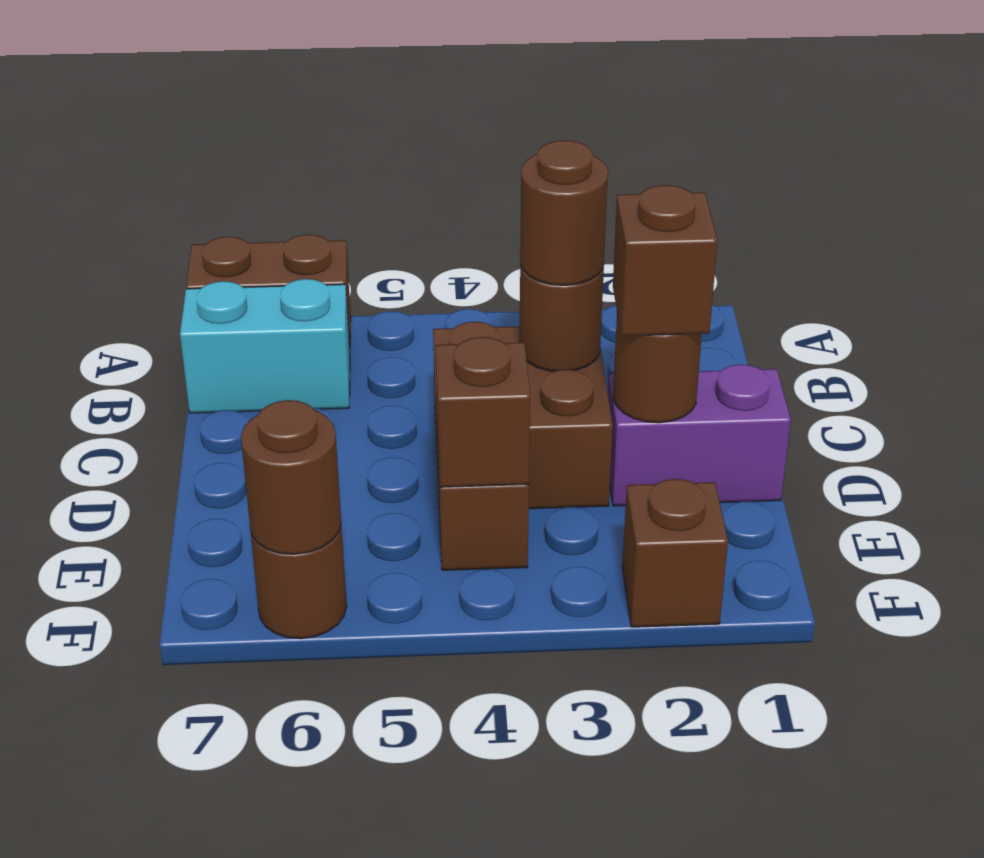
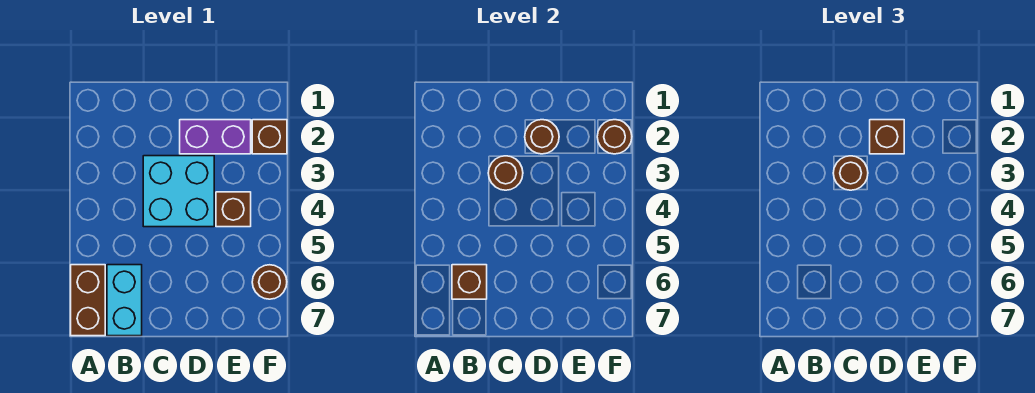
brown brick C3:D4 level 1 -> cyan brick C3:D4 level 1
purple brick D1:D2 level 1 -> purple brick D2:E2 level 1
brown brick E4 level 2 -> brown brick B6 level 2
brown round brick F6 level 2 -> brown round brick F2 level 2

